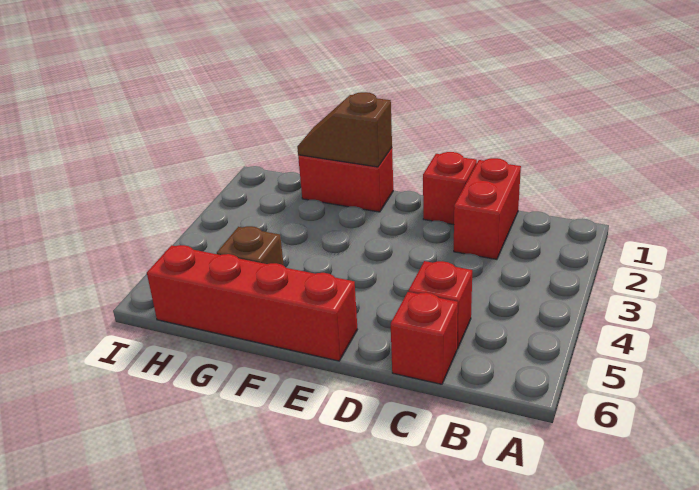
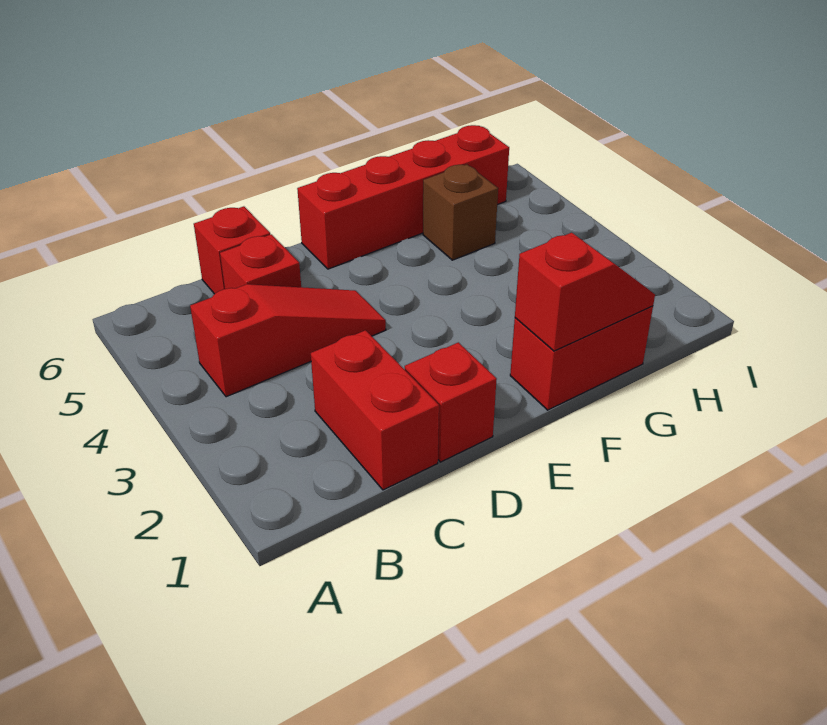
none -> red slope B4:D4 level 1 top B
brown slope F1:G1 level 2 top F -> red slope F1:G1 level 2 top F

